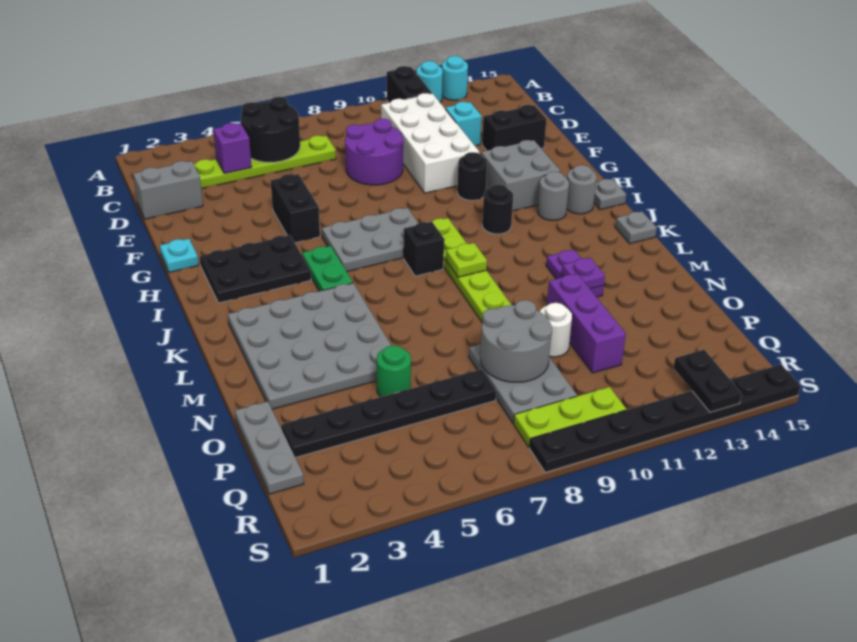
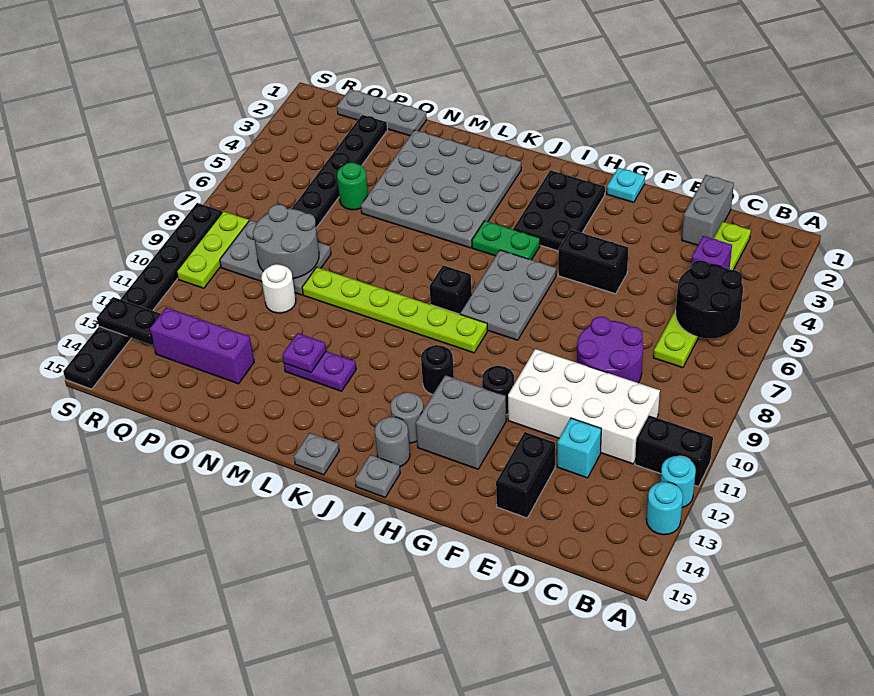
lime plate K9 level 2 -> none
purple brick N11:P11 level 1 -> purple brick O13:Q13 level 1

